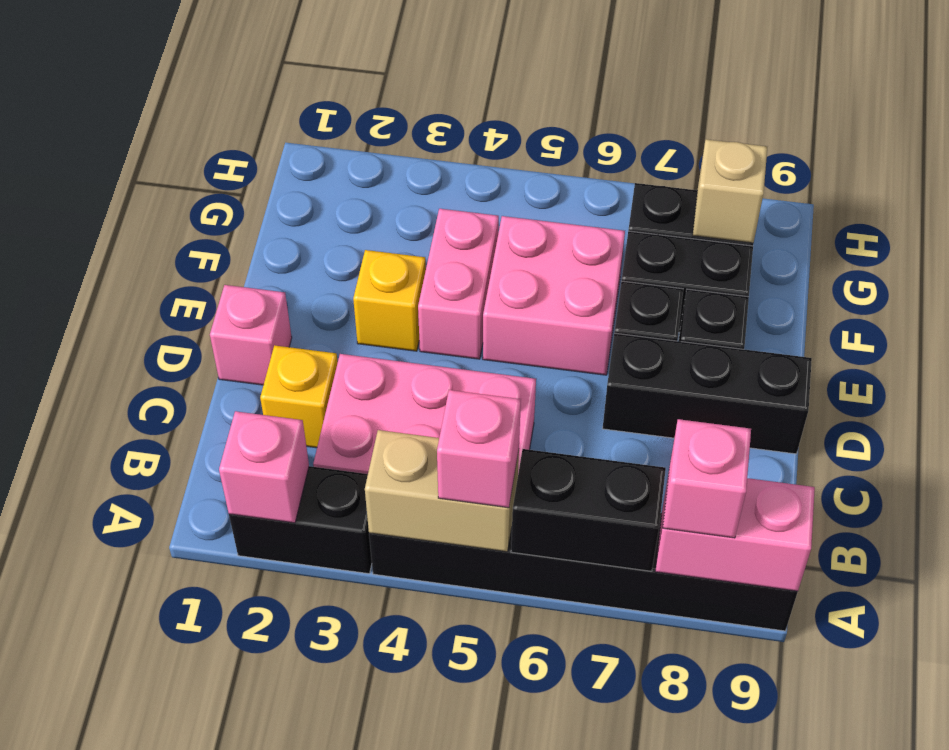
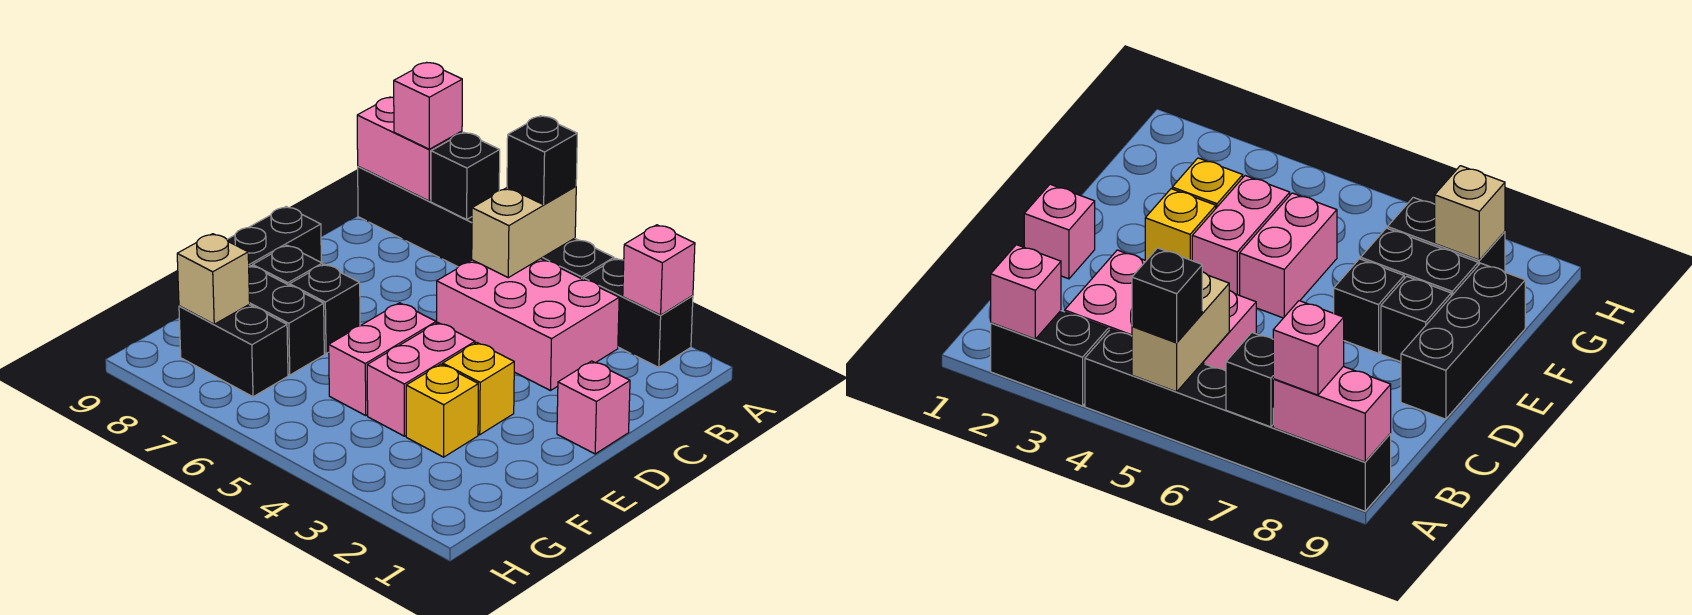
tan brick A4:A5 level 2 -> tan brick A5:B5 level 2
pink brick A5 level 3 -> black brick A5 level 3
black brick A6:A7 level 2 -> black brick A7 level 2
yellow brick C2 level 1 -> yellow brick F3 level 1
black brick D7:D9 level 1 -> black brick D9:F9 level 1
pink brick E5:F6 level 1 -> pink brick E5:F5 level 1

